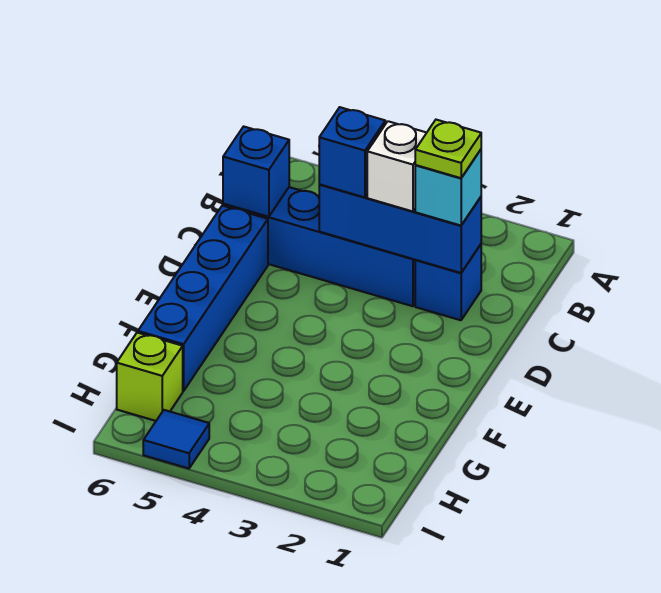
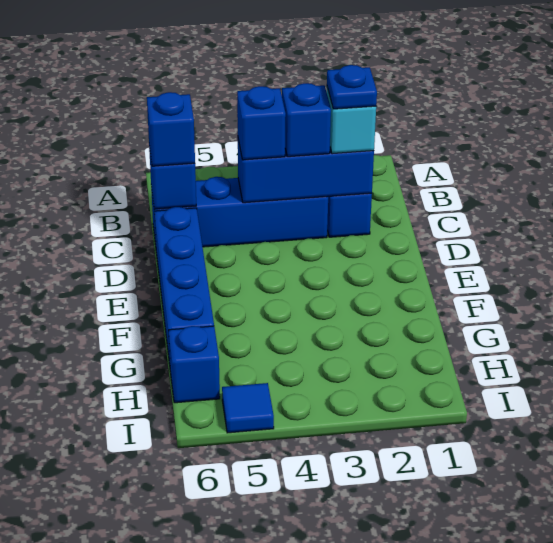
lime plate C2 level 4 -> blue plate C2 level 4
white brick C3 level 3 -> blue brick C3 level 3
none -> blue brick C6 level 3
lime brick H6 level 1 -> blue brick H6 level 1

